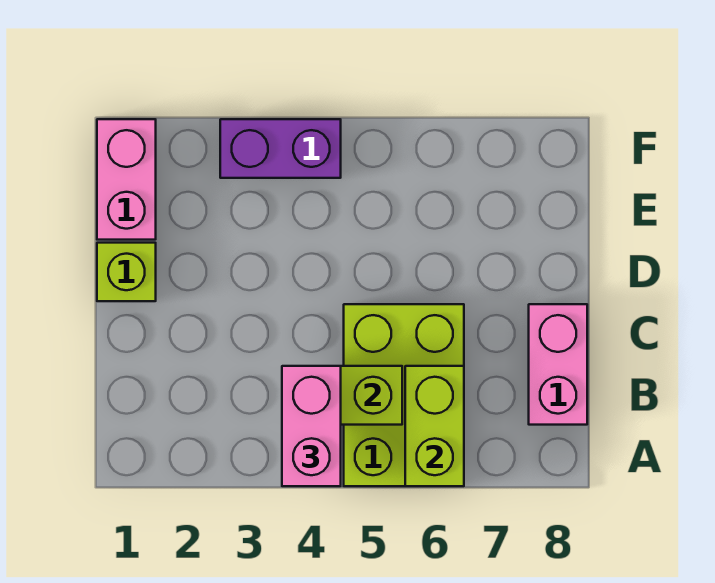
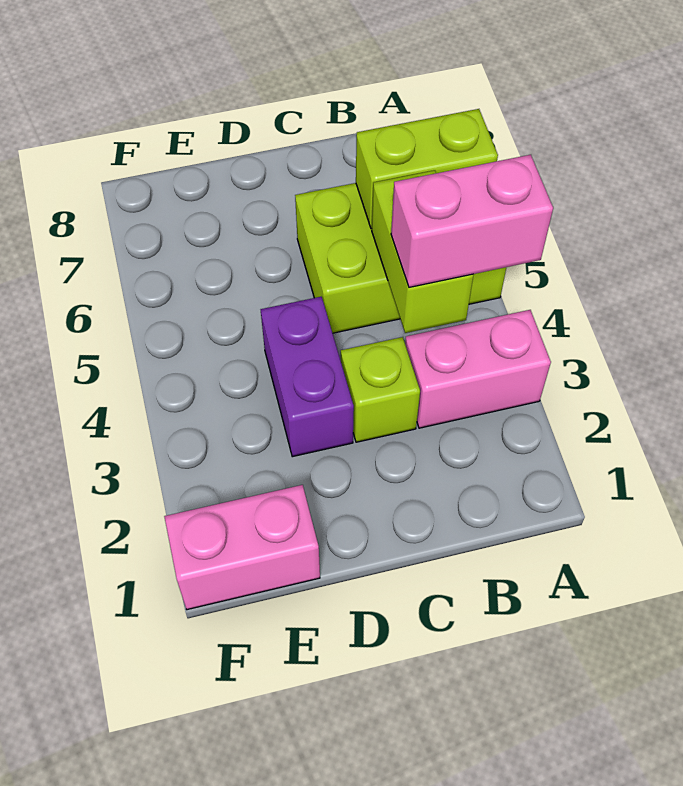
pink brick B8:C8 level 1 -> pink brick A3:B3 level 1
lime brick D1 level 1 -> lime brick C3 level 1
purple brick F3:F4 level 1 -> purple brick D3:D4 level 1

